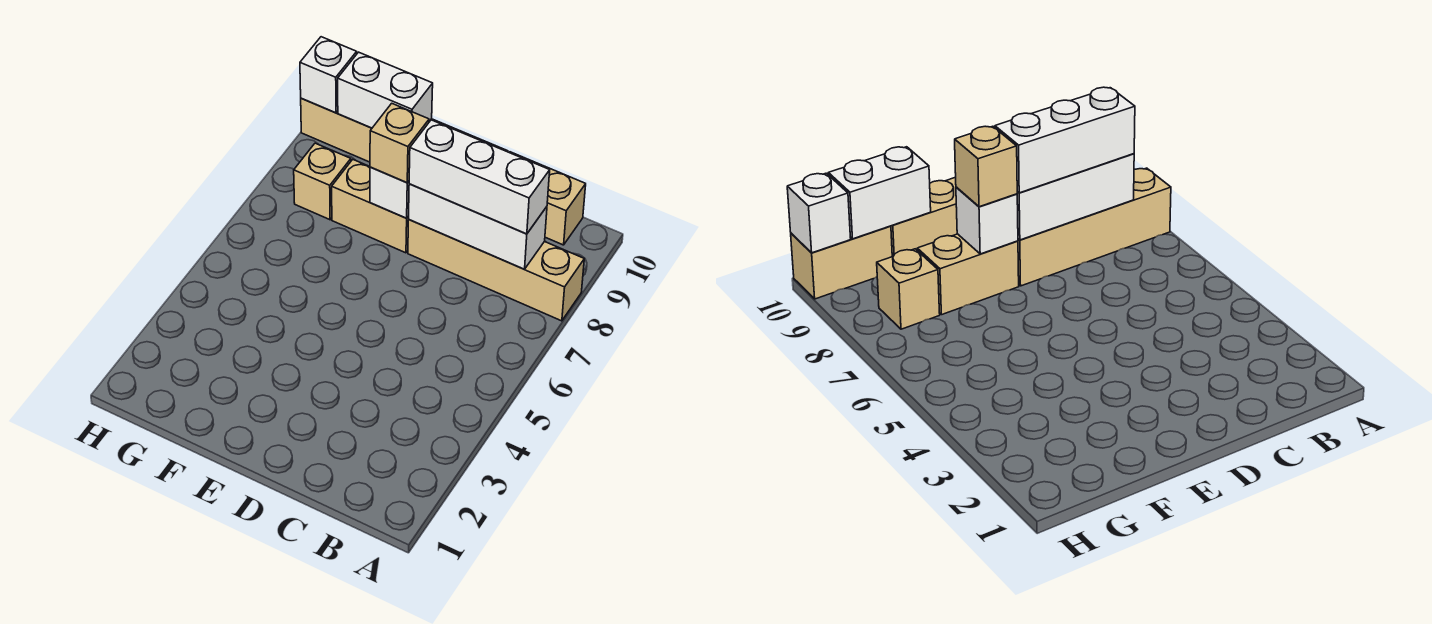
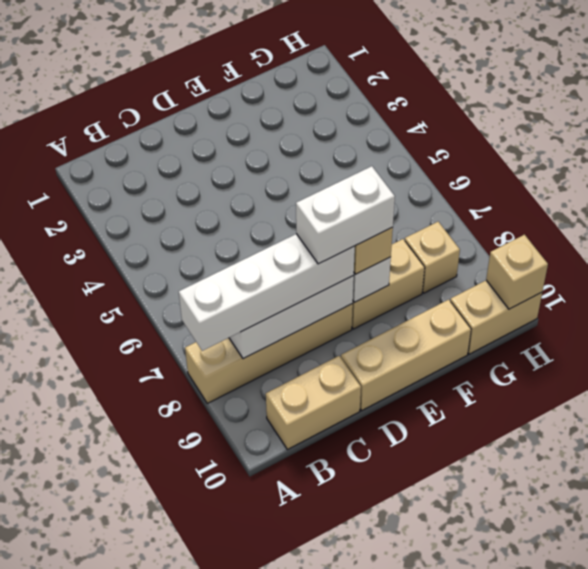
white brick B8:D8 level 3 -> white brick A8:D8 level 3
white brick F10:G10 level 2 -> white brick D8:E8 level 4
white brick H10 level 2 -> tan brick H10 level 2

